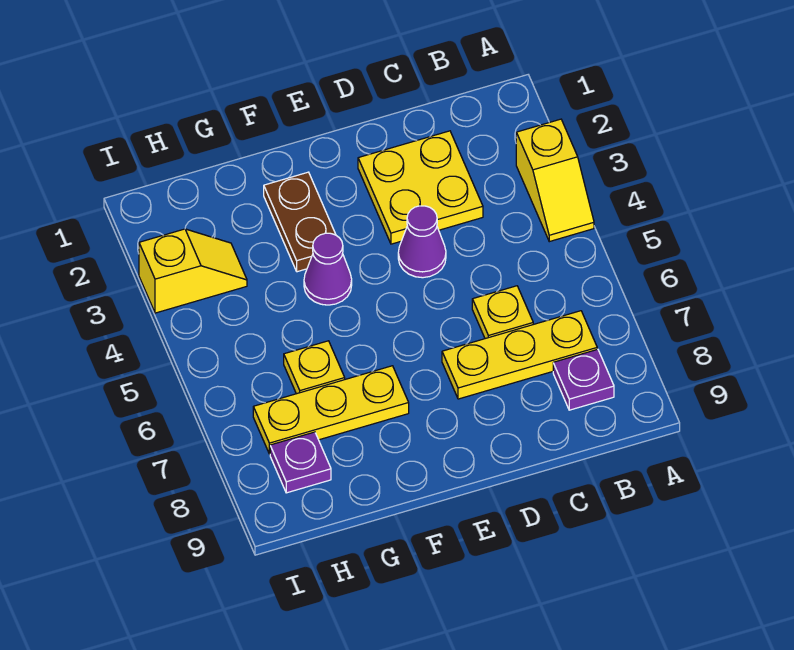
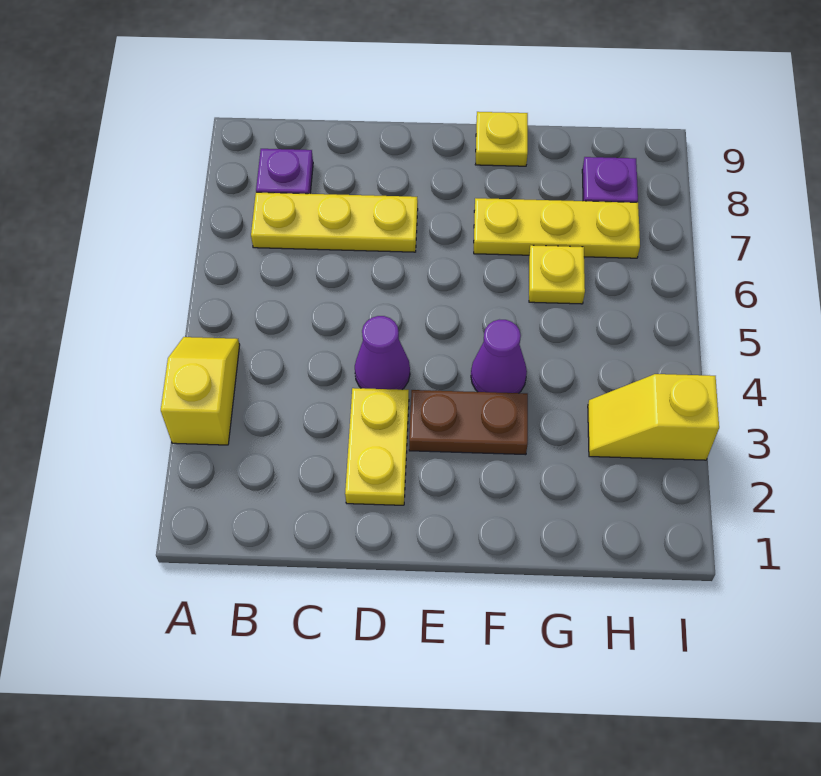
yellow plate C2:D3 level 1 -> yellow plate D2:D3 level 1
yellow plate C6 level 1 -> yellow plate F9 level 1
brown plate F2:F3 level 1 -> brown plate E3:F3 level 1

